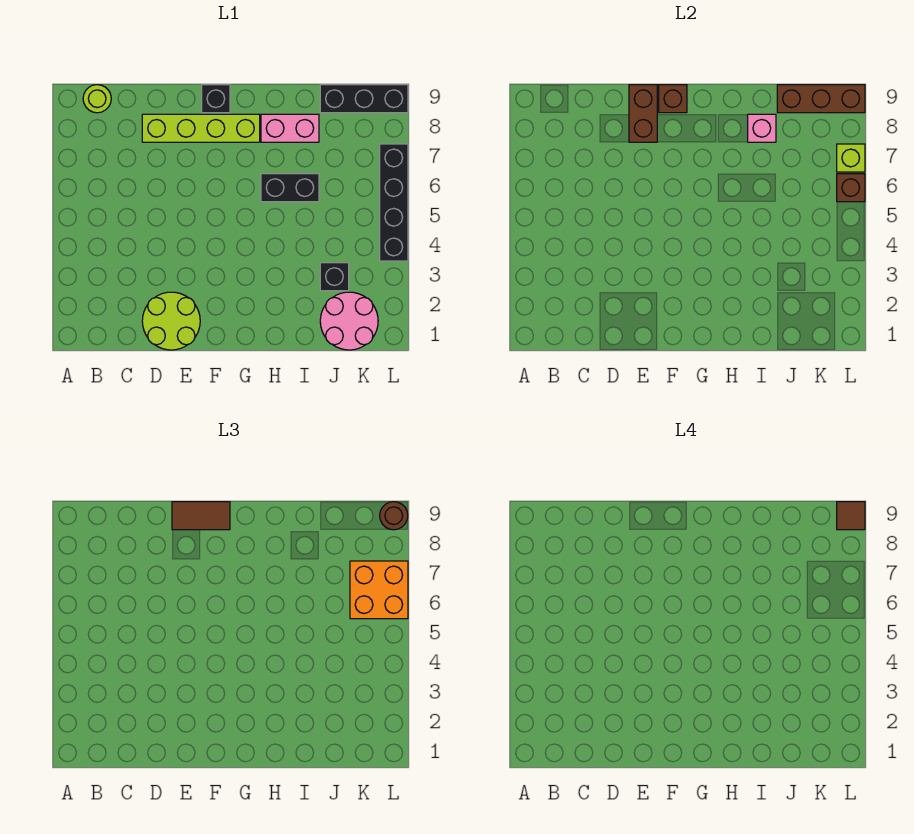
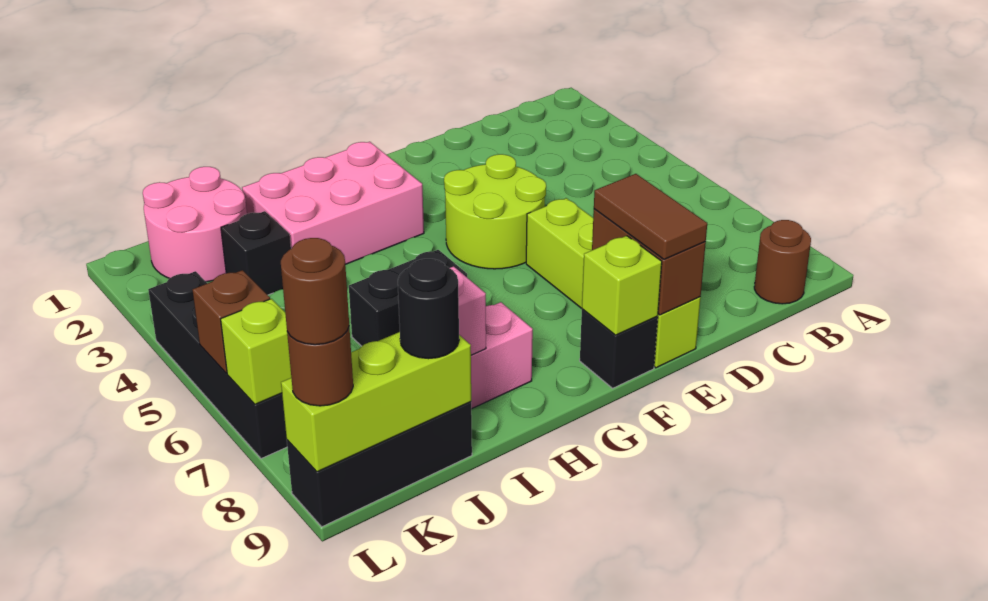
lime round brick B9 level 1 -> brown round brick B9 level 1
lime round brick D1:E2 level 1 -> lime round brick E4:F5 level 1
lime brick D8:G8 level 1 -> lime brick E6:E9 level 1
brown tile E9:F9 level 3 -> brown tile E8:E9 level 3
brown brick F9 level 2 -> lime brick F9 level 2
none -> pink brick G2:I3 level 1
brown brick J9:L9 level 2 -> lime brick J9:L9 level 2
none -> black round brick J9 level 3
orange brick K6:L7 level 3 -> none
brown tile L9 level 4 -> brown round brick L9 level 4

